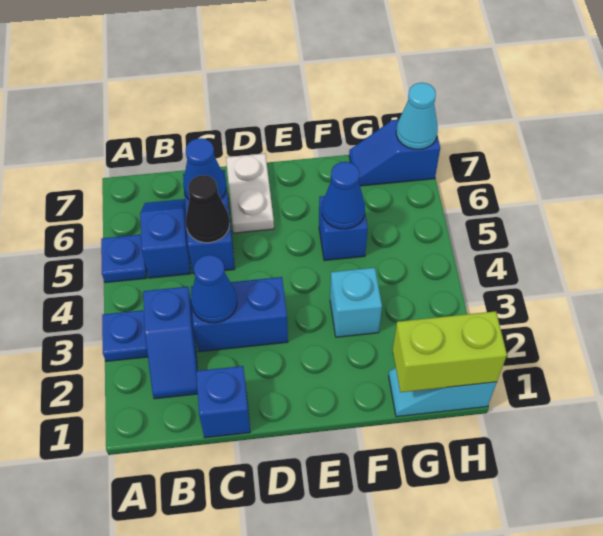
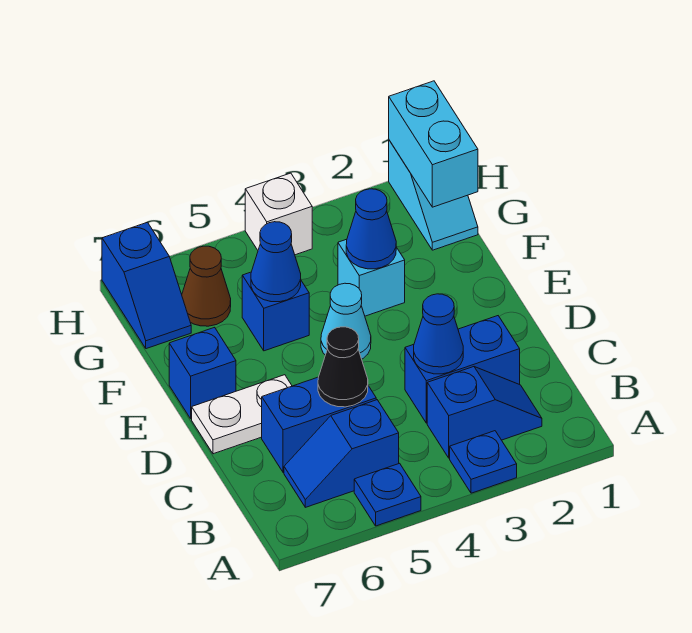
blue brick C1 level 1 -> blue brick E7 level 1
blue brick C3:D3 level 1 -> blue brick C2:C3 level 1
blue cone C6 level 2 -> blue cone F3 level 2
lime brick G1:H1 level 2 -> cyan brick G1:H1 level 2
none -> brown cone G6 level 1
none -> white brick H4 level 1
cyan cone H7 level 2 -> cyan cone E4 level 1

